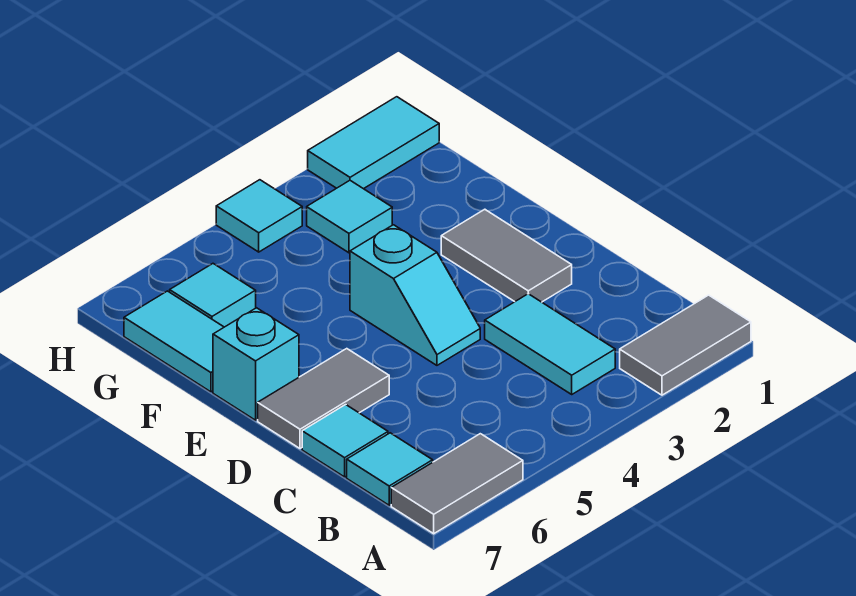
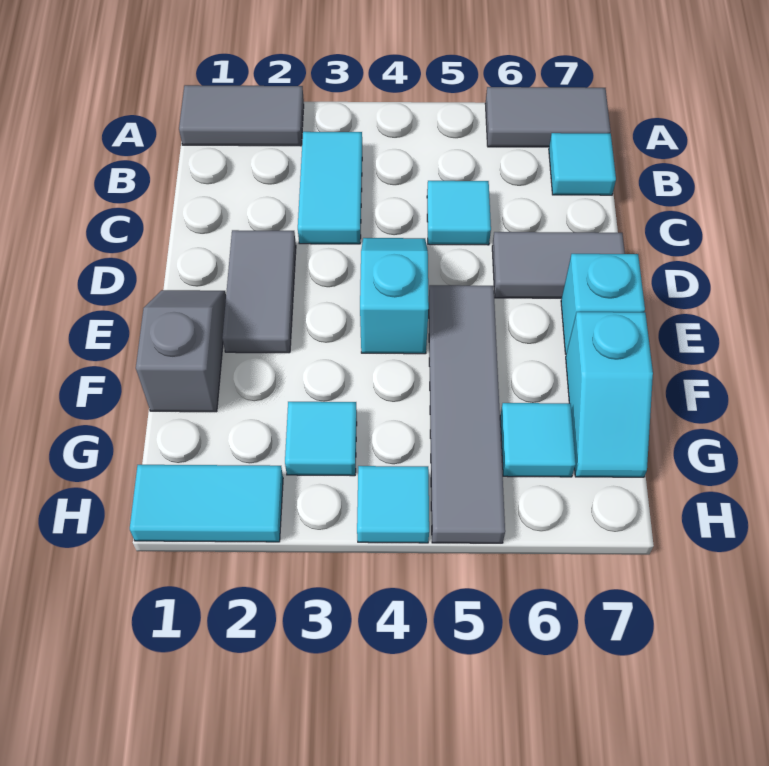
cyan tile C7 level 1 -> cyan tile C5 level 1
none -> grey slope E1:F1 level 1 top F
none -> grey tile E5:H5 level 1
cyan tile F7:G7 level 1 -> cyan slope F7:G7 level 1 top F

